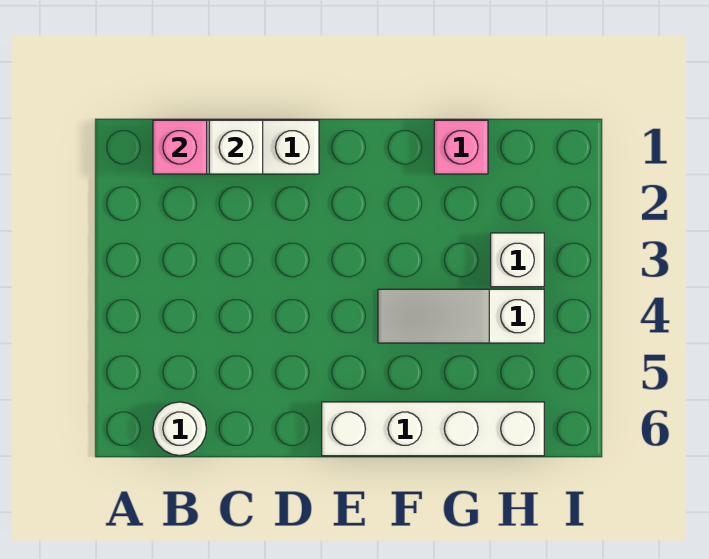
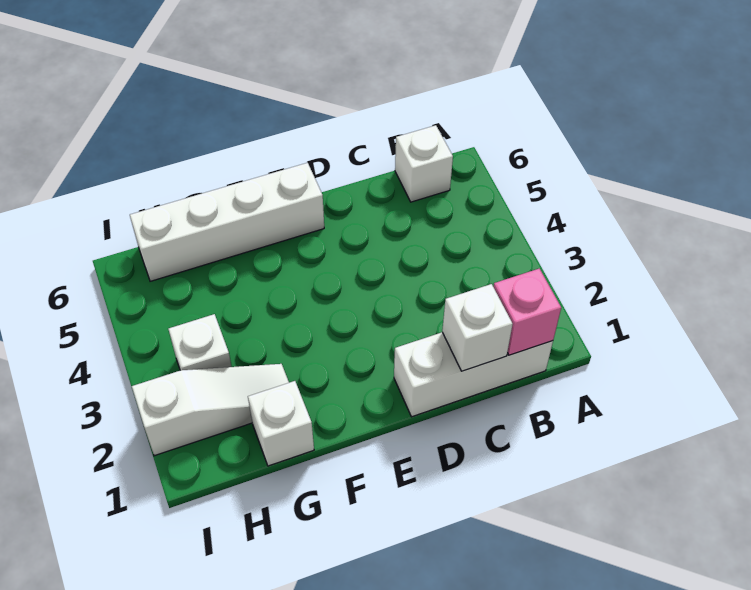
white round brick B6 level 1 -> white brick B6 level 1
white slope F4:H4 level 1 top H -> white slope G2:I2 level 1 top I
pink brick G1 level 1 -> white brick G1 level 1

